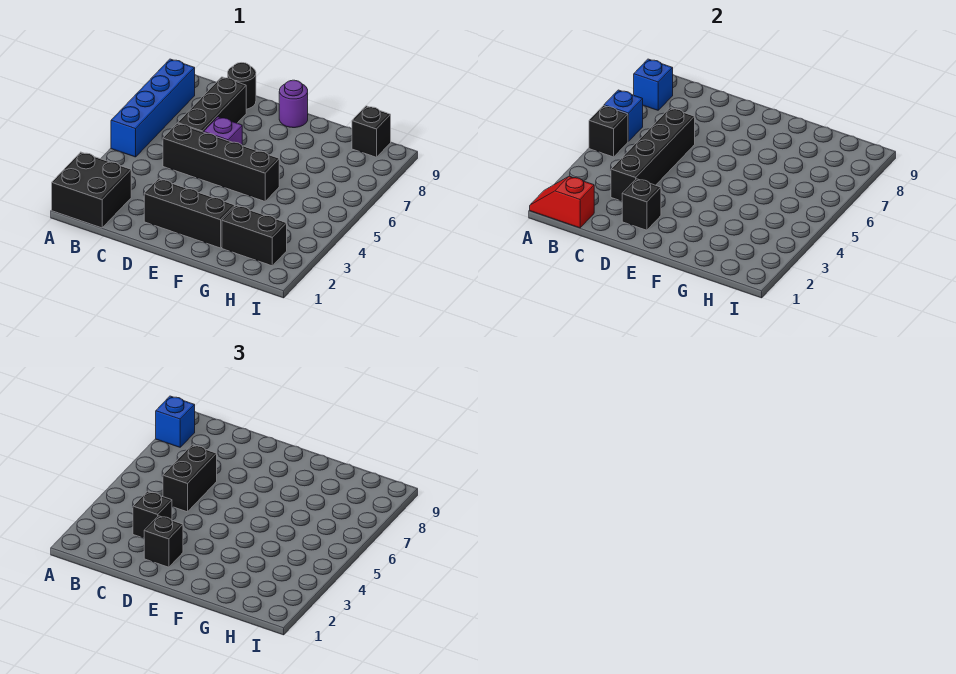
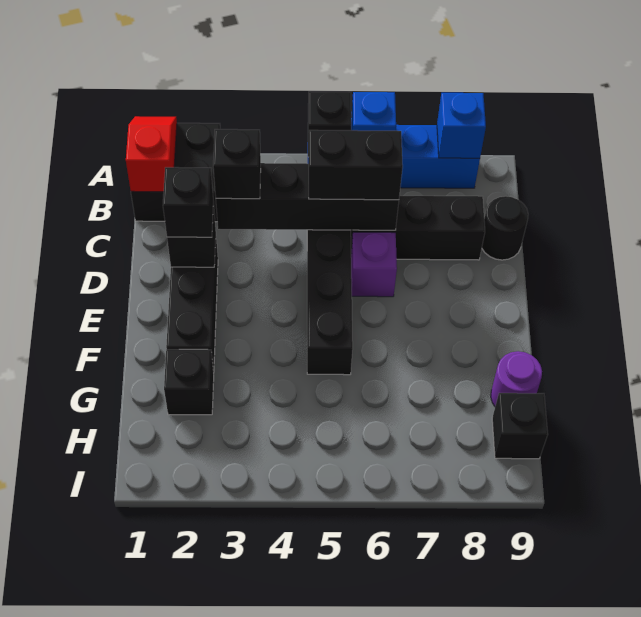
blue brick A8 level 3 -> none
purple round brick E9 level 1 -> purple round brick G9 level 1
black brick G2:H2 level 1 -> black brick G2 level 1

